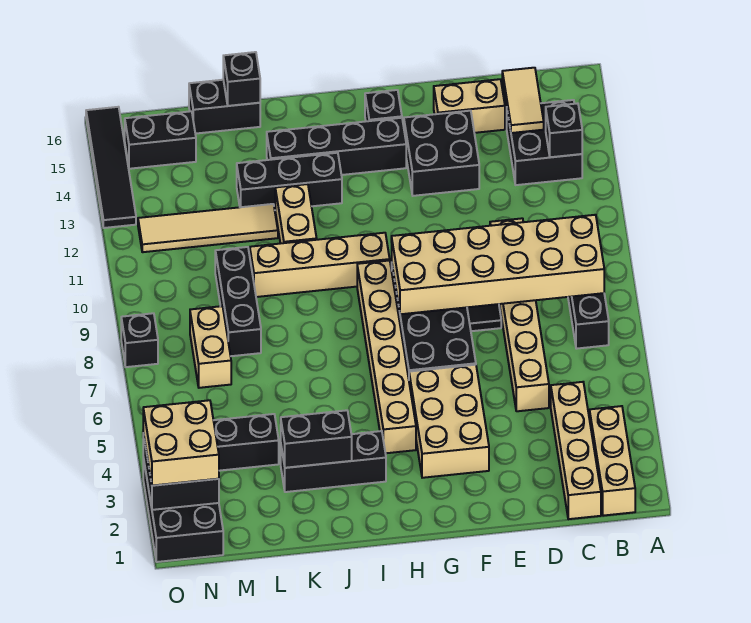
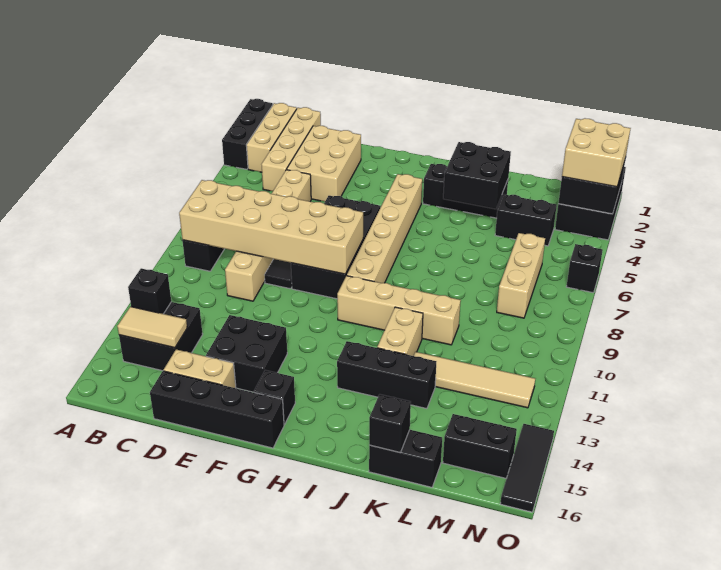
tan tile C14:C15 level 2 -> tan tile B14:C14 level 2
tan brick F3:G5 level 1 -> tan brick D2:E4 level 1
black brick G14:J14 level 1 -> black brick D16:G16 level 1
black brick J3:K3 level 2 -> black brick J3:K4 level 2
black brick L8:L10 level 1 -> black brick A1:A3 level 1
tan brick M7:M8 level 1 -> tan brick M6:M8 level 1
black brick O8 level 1 -> black brick O6 level 1
black tile O13:O16 level 1 -> black tile O14:O16 level 1

